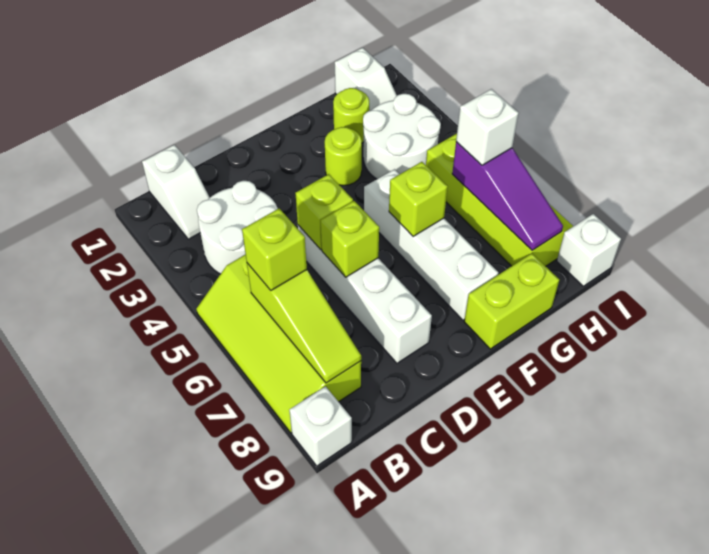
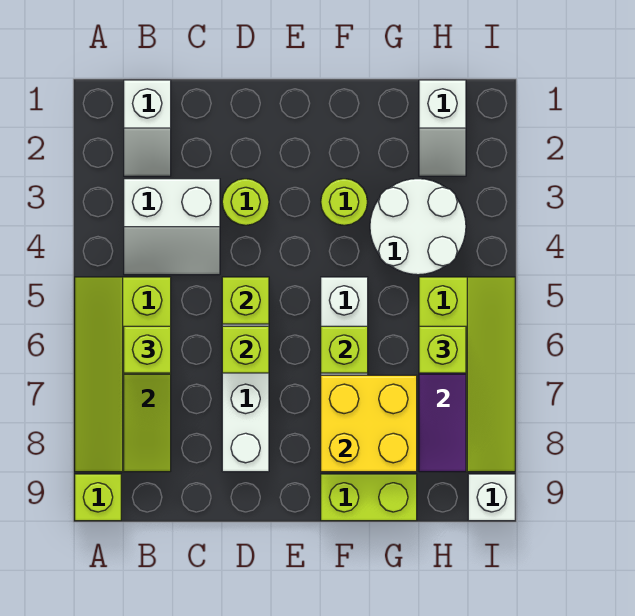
white brick A9 level 1 -> lime brick A9 level 1
white round brick B3:C4 level 1 -> white slope B3:C4 level 1 top 3
none -> yellow brick F7:G8 level 2
lime round brick G2 level 1 -> lime round brick D3 level 1
white brick H6 level 3 -> lime brick H6 level 3

